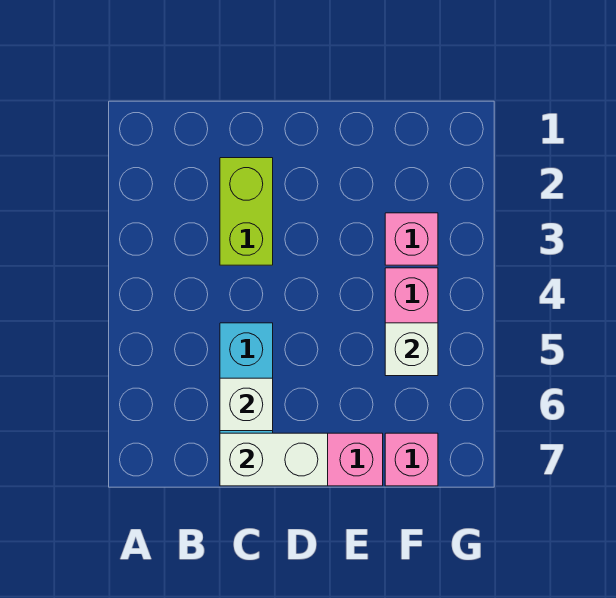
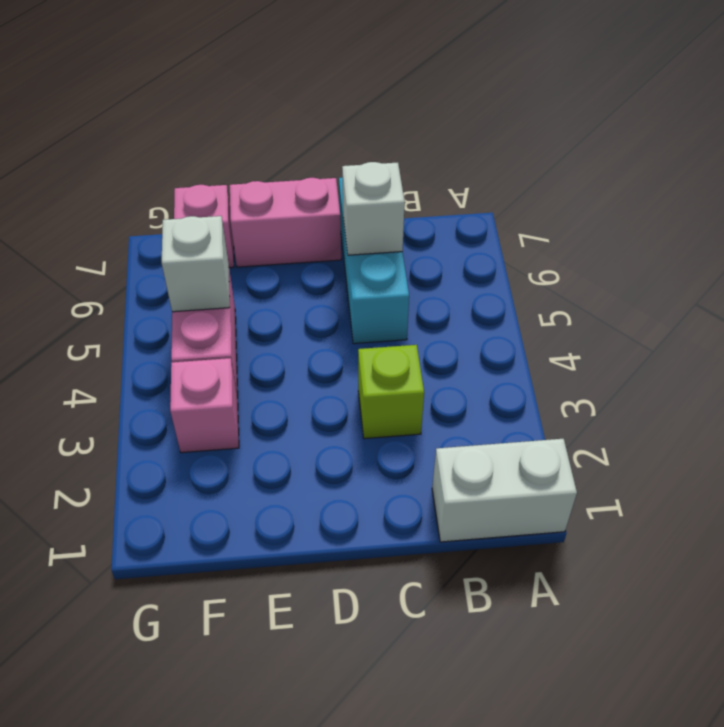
lime brick C2:C3 level 1 -> lime brick C3 level 1
white brick C7:D7 level 2 -> white brick A1:B1 level 1

